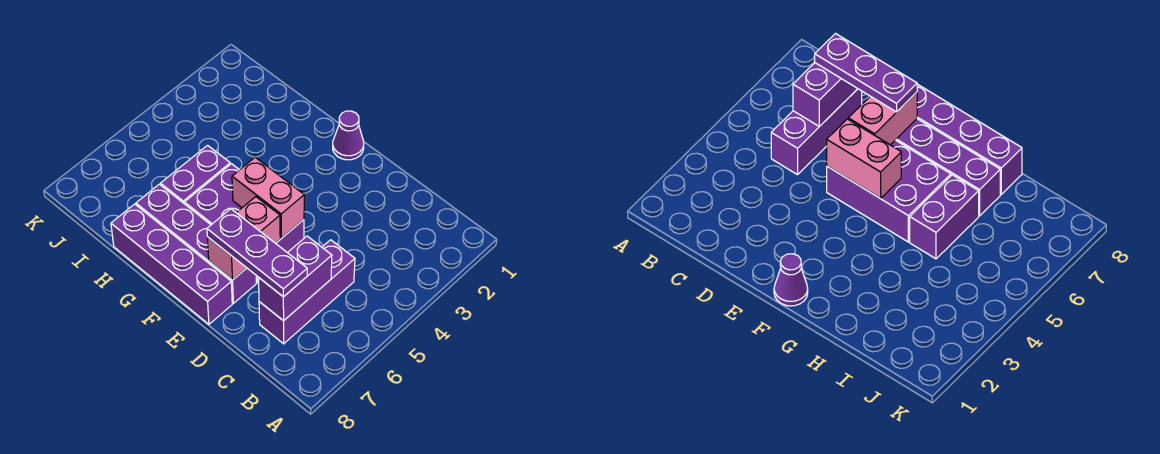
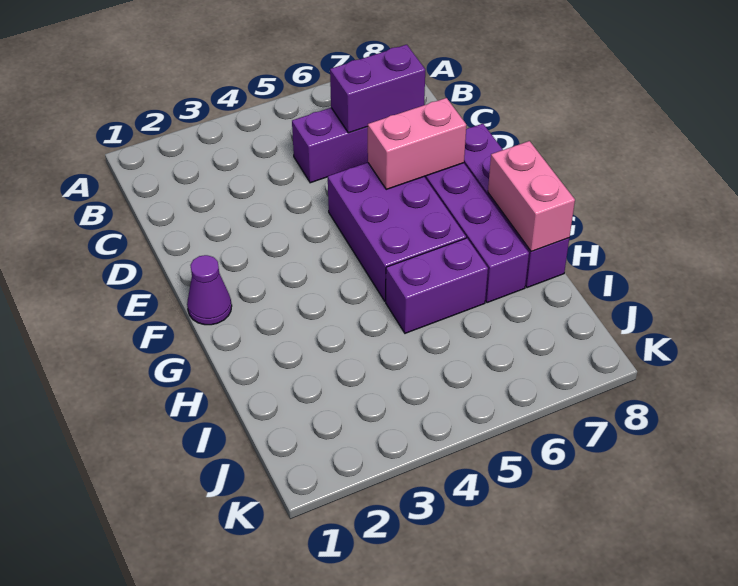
purple plate C7:E7 level 3 -> none
pink brick E5:F5 level 2 -> pink brick G8:H8 level 2

